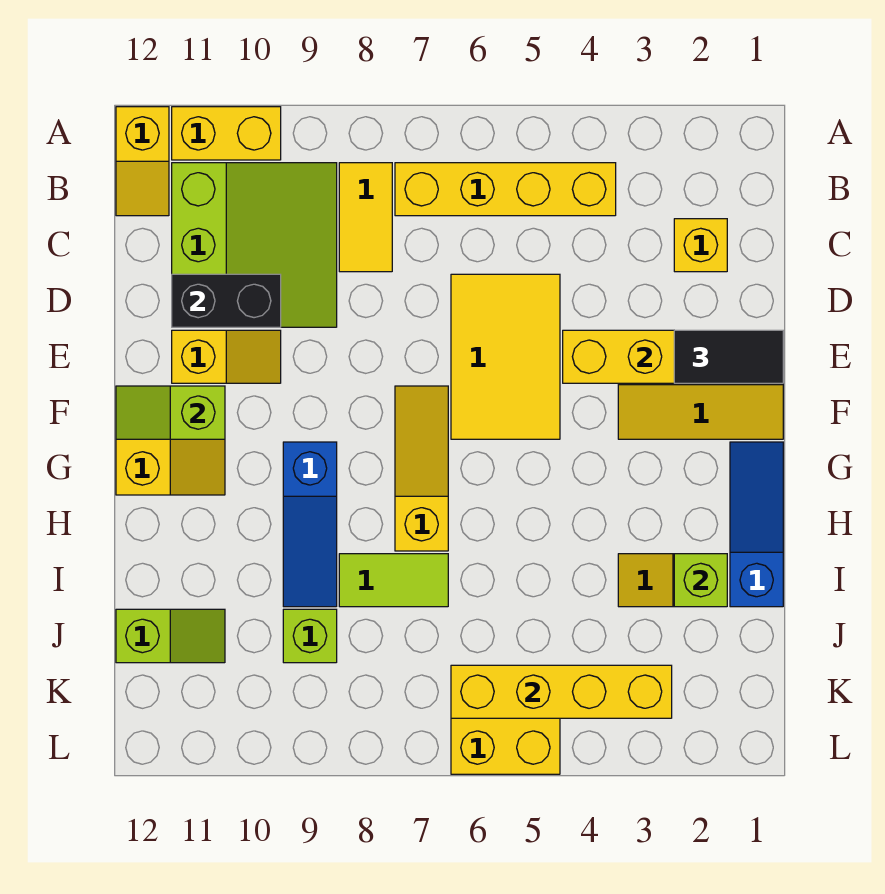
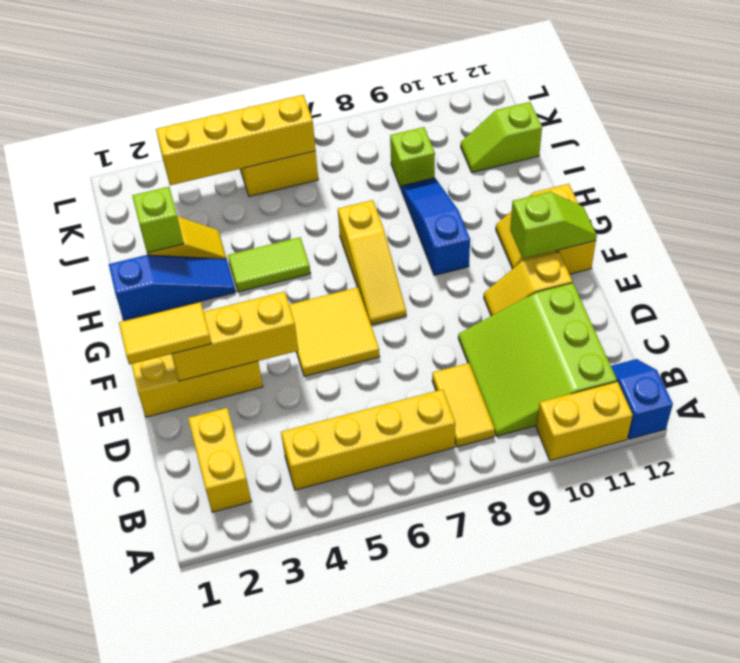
yellow slope A12:B12 level 1 top A -> blue slope A12:B12 level 1 top A
yellow brick C2 level 1 -> yellow brick B2:C2 level 1
yellow tile D5:F6 level 1 -> yellow tile E5:F6 level 1
black brick D10:D11 level 2 -> none
black tile E1:E2 level 3 -> yellow tile E1:E2 level 3
blue slope G1:I1 level 1 top I -> blue slope H1:H3 level 1 top 1
lime tile I7:I8 level 1 -> lime tile H4:H5 level 1

